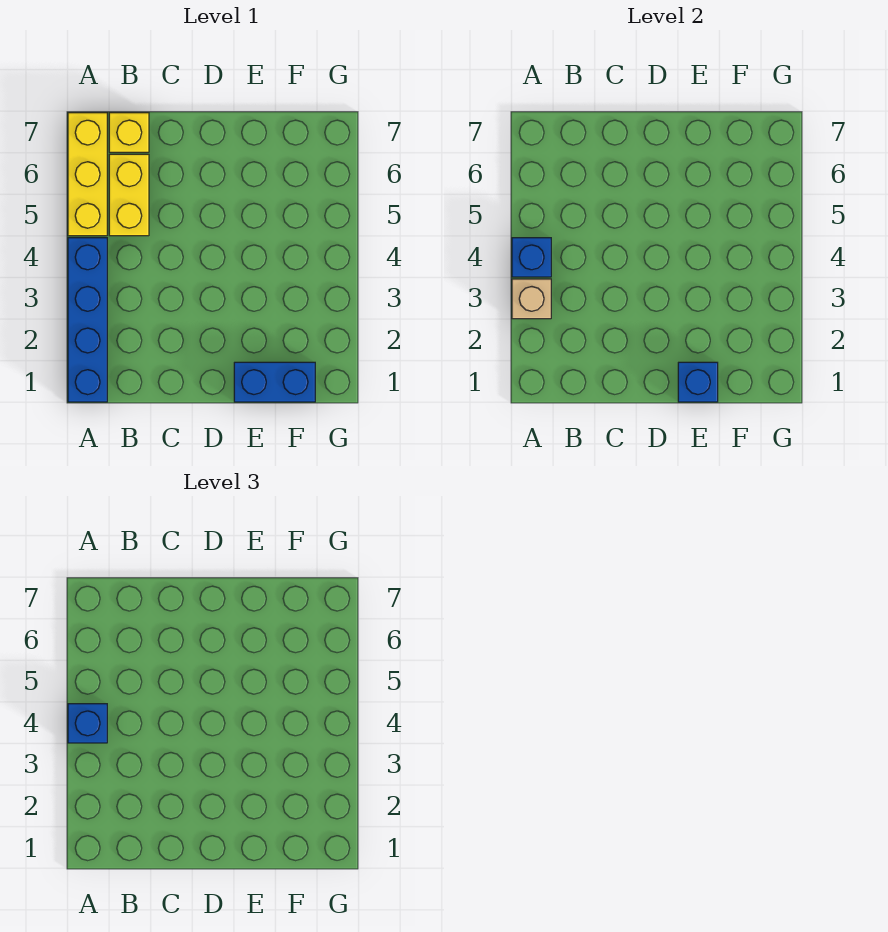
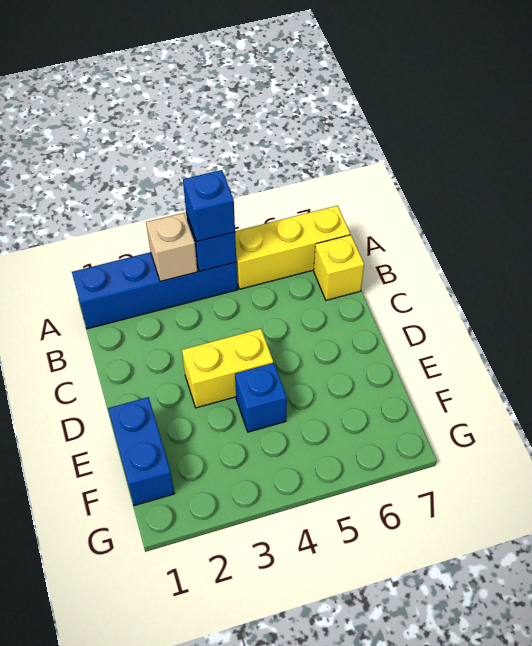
yellow brick B5:B6 level 1 -> yellow brick D3:D4 level 1
blue brick E1 level 2 -> blue brick E4 level 1

